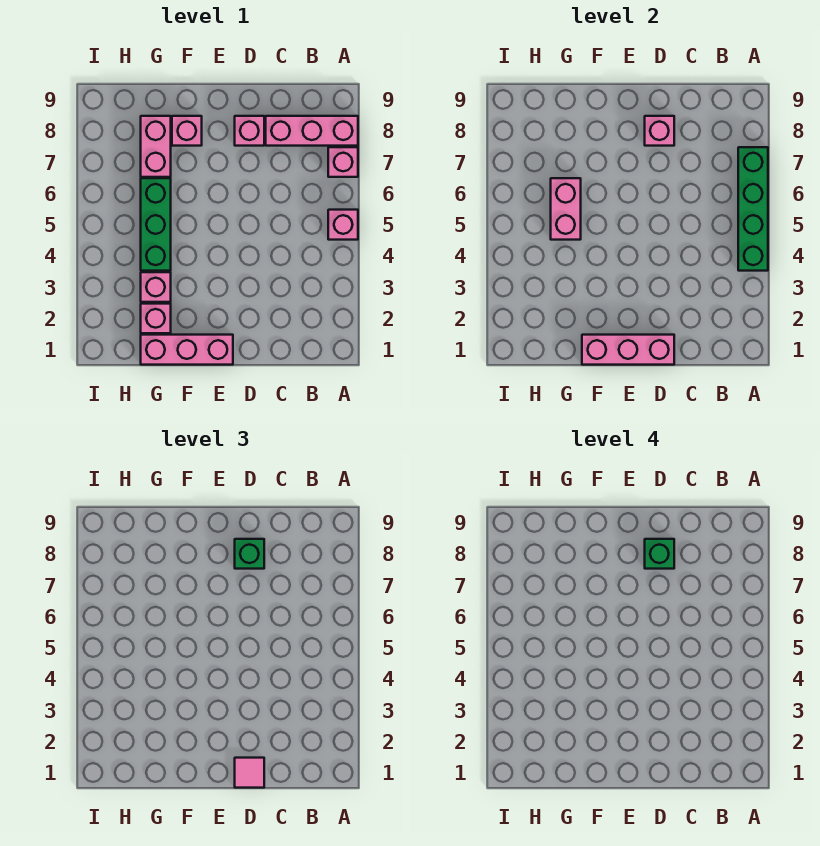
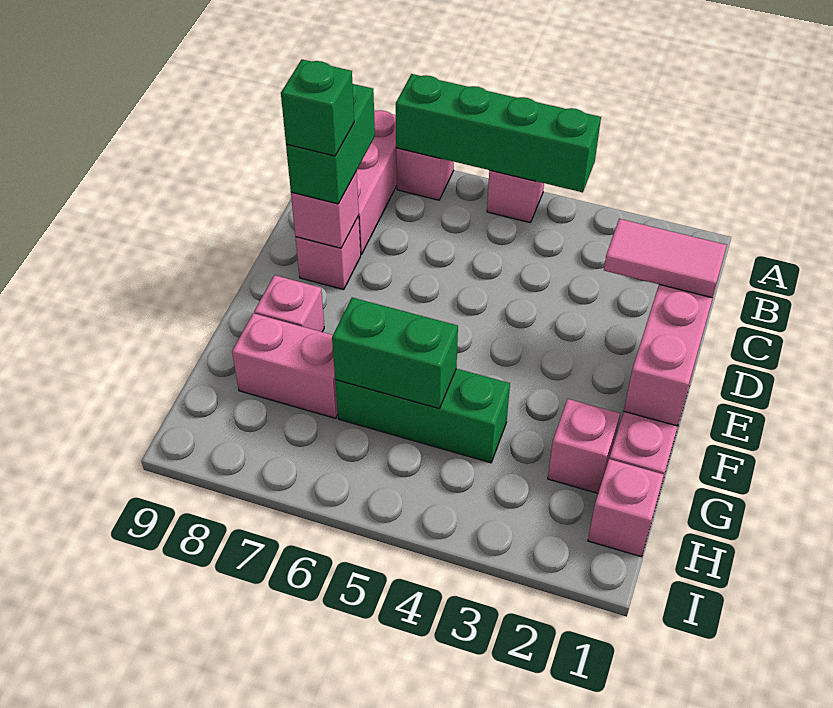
pink tile D1 level 3 -> pink tile D1:D2 level 3
green brick D8 level 3 -> green brick C8:D8 level 3
pink brick G3 level 1 -> pink brick H1 level 1
pink brick G5:G6 level 2 -> green brick G5:G6 level 2

